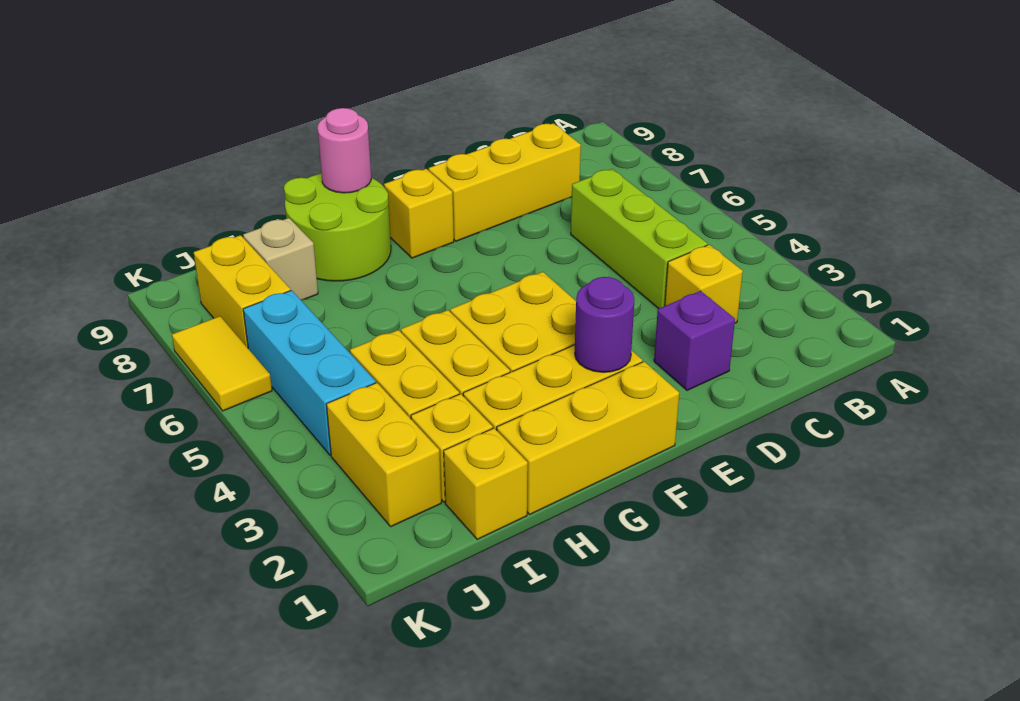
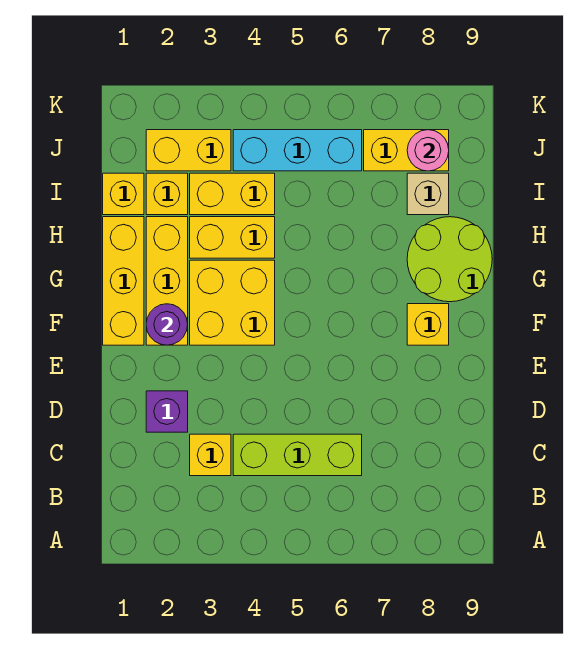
yellow brick C8:E8 level 1 -> none
pink round brick G9 level 2 -> pink round brick J8 level 2
yellow tile K6:K7 level 1 -> none

